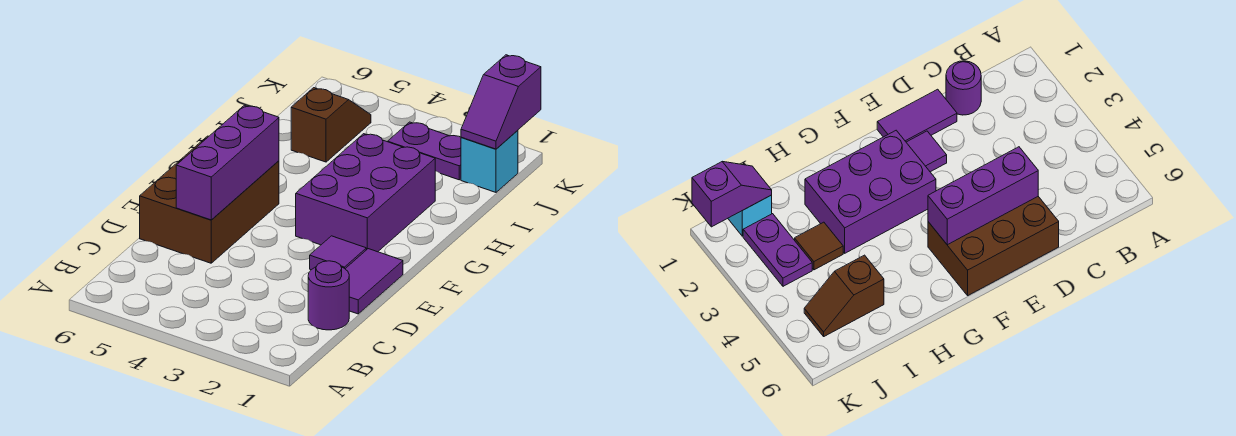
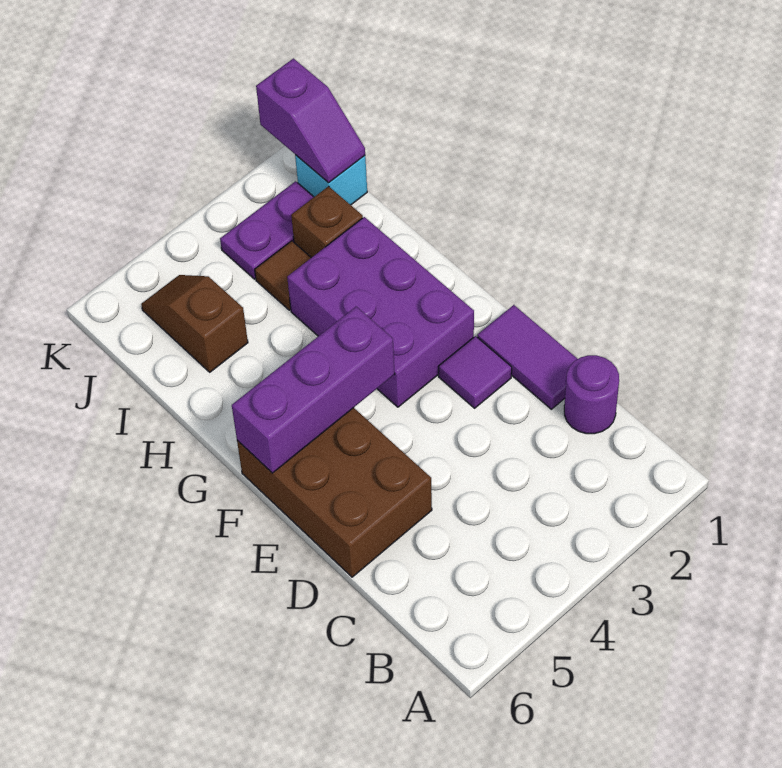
purple brick D5:F5 level 2 -> purple brick F4:F6 level 2
none -> brown brick I2 level 1

